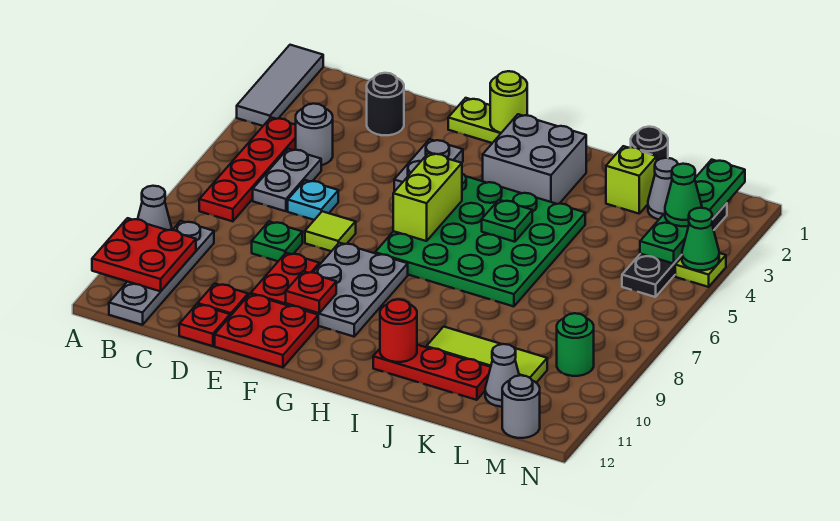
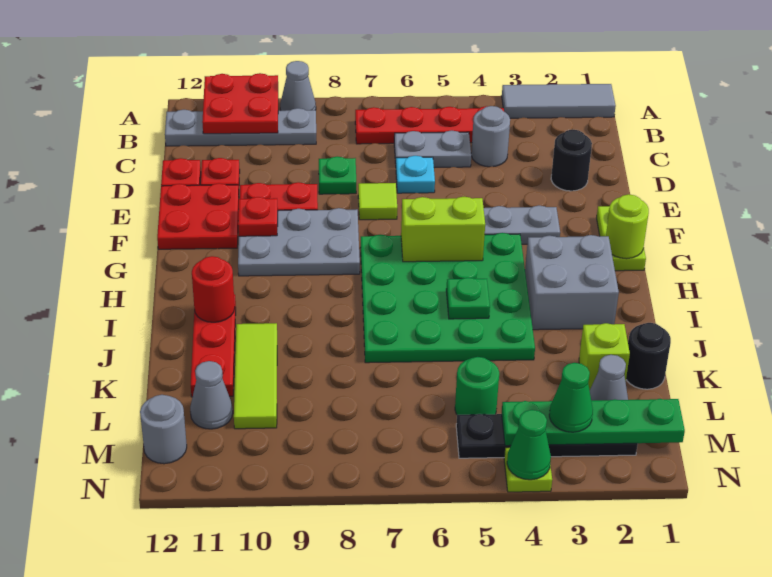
green round brick M9 level 1 -> green round brick L5 level 1

